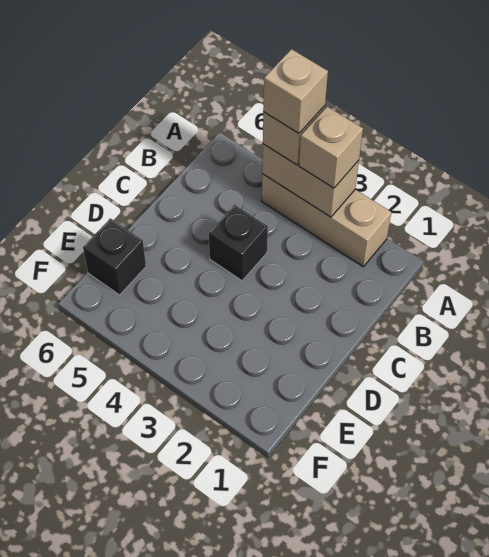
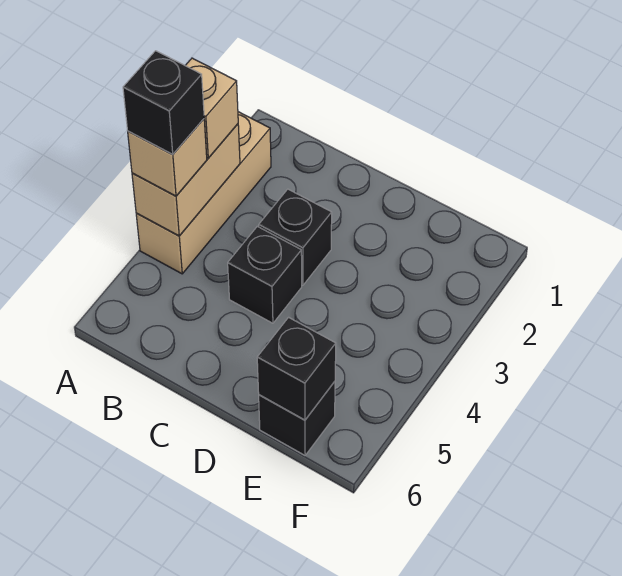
tan brick A4 level 4 -> black brick A4 level 4
none -> black brick C3 level 1
none -> black brick E6 level 2

